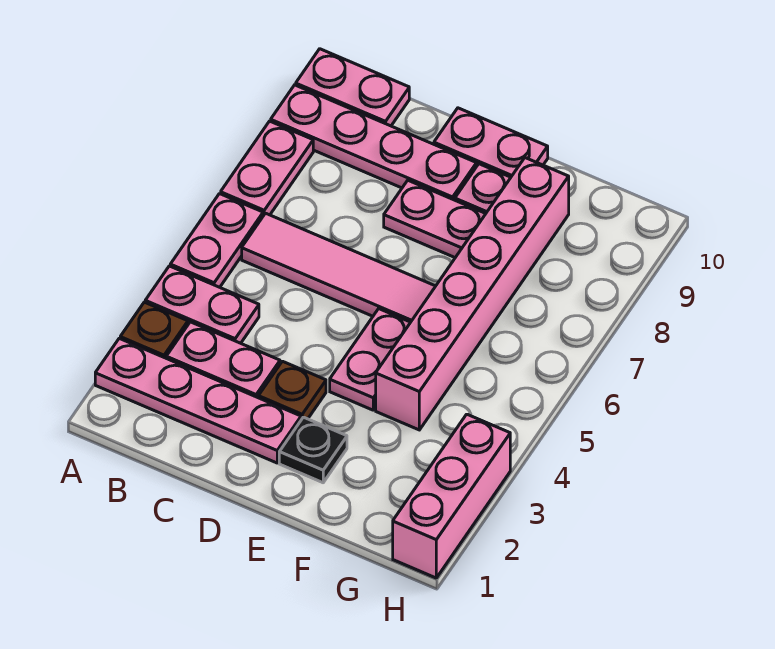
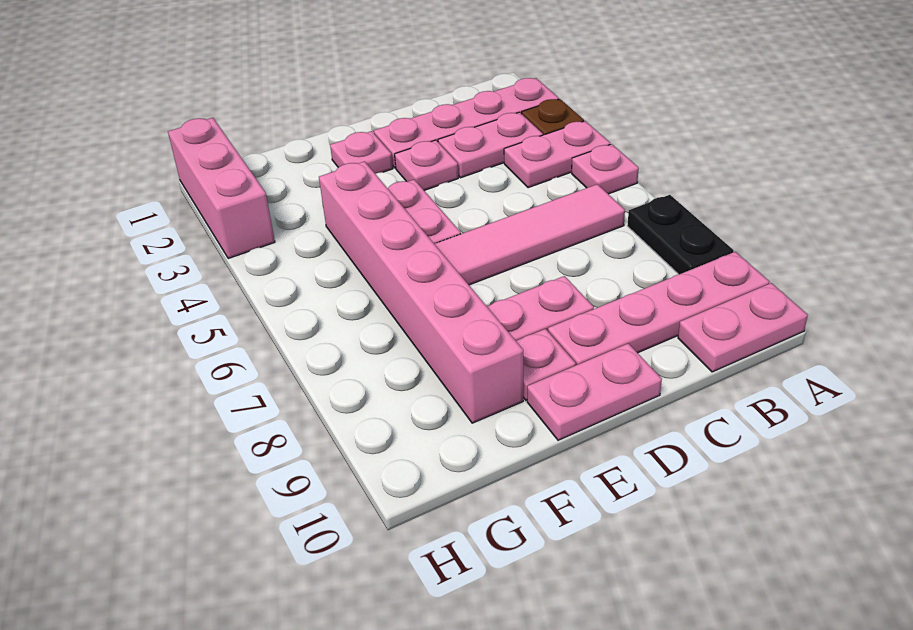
pink plate A5:A6 level 1 -> pink plate A5 level 1
pink plate A7:A8 level 1 -> black plate A7:A8 level 1
brown plate D3 level 1 -> pink plate D3 level 1
black plate E2 level 1 -> pink plate E2 level 1

